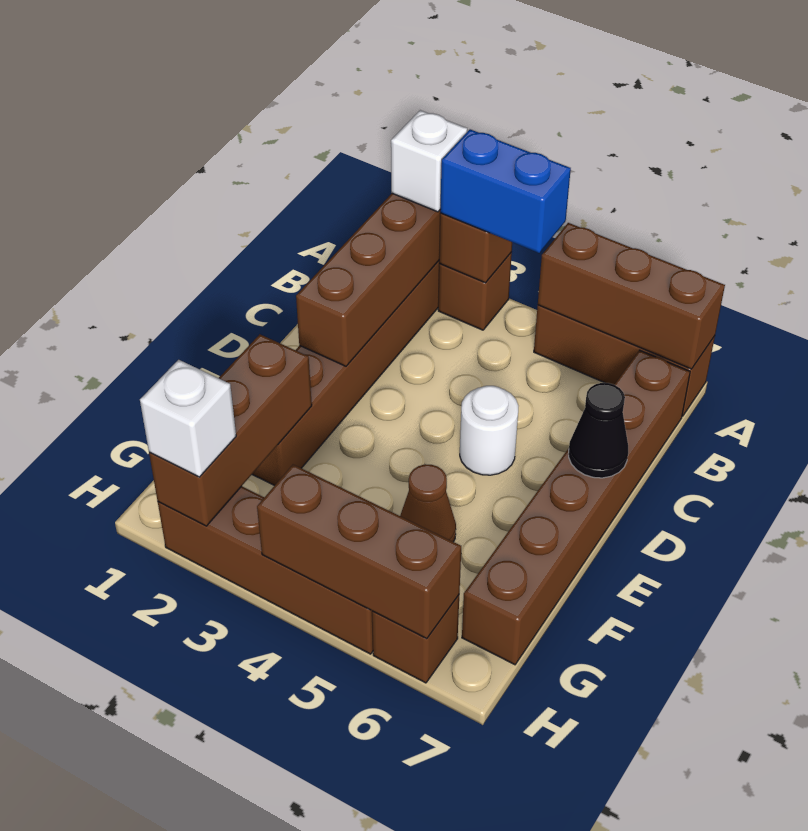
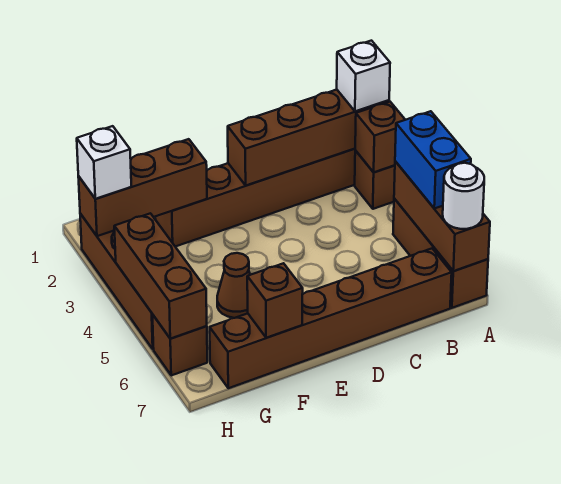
blue brick A3:A4 level 3 -> blue brick A5:A6 level 3
white round brick D5 level 1 -> white round brick A7 level 3
black cone D7 level 2 -> none
none -> brown brick F7 level 2

